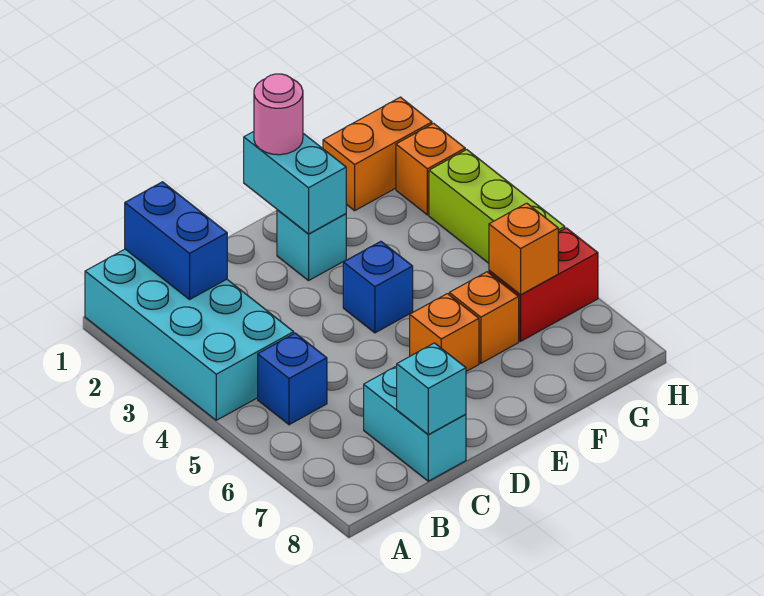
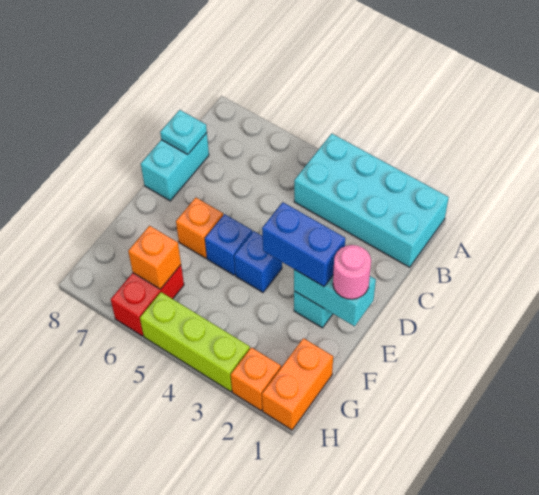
blue brick B1:B2 level 2 -> blue brick E2:E3 level 3
blue brick B5 level 1 -> blue brick E5 level 1
cyan brick C7:C8 level 1 -> cyan brick C8:D8 level 1
cyan brick C8 level 2 -> cyan plate C8 level 2
orange brick F6 level 1 -> none

